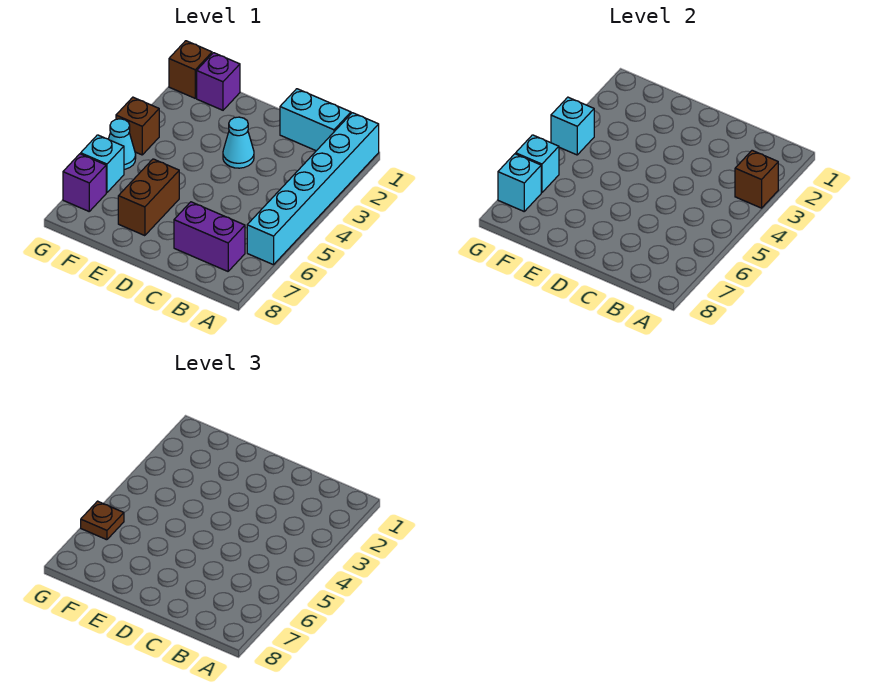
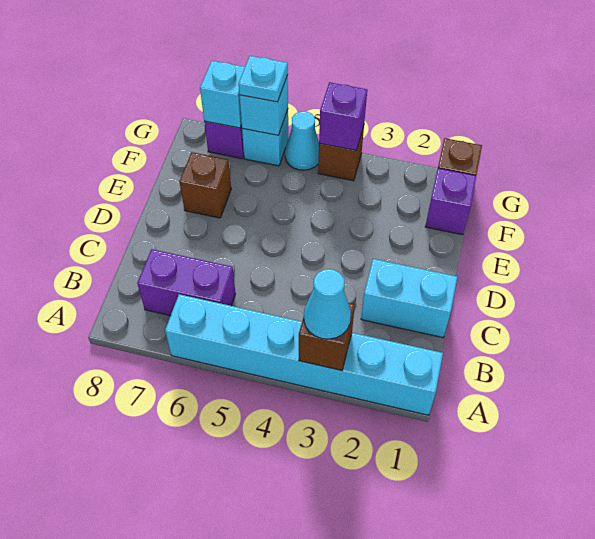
cyan brick B1:C1 level 1 -> cyan brick C1:C2 level 1
purple brick B7:C7 level 1 -> purple brick B6:B7 level 1
cyan cone D3 level 1 -> cyan cone A3 level 3
brown brick E6:E7 level 1 -> brown brick E7 level 1
cyan brick G4 level 2 -> purple brick G4 level 2
brown plate G6 level 3 -> cyan plate G6 level 3

